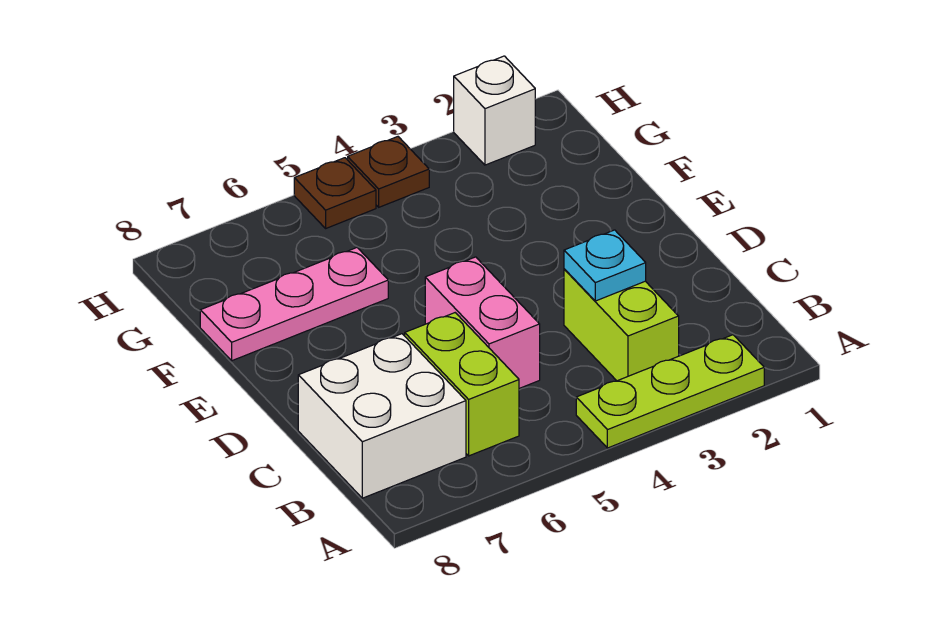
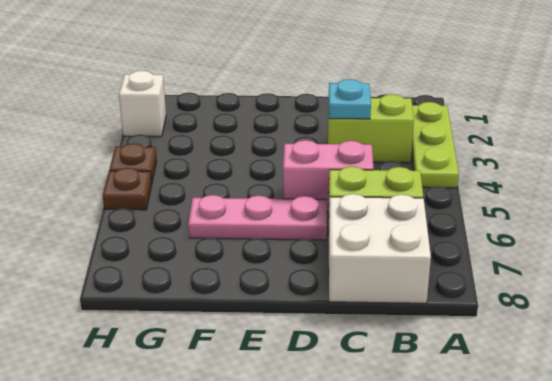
pink plate F6:F8 level 1 -> pink plate D6:F6 level 1

